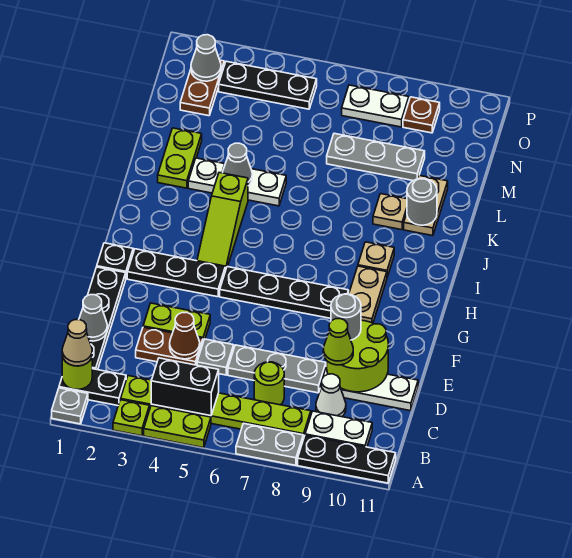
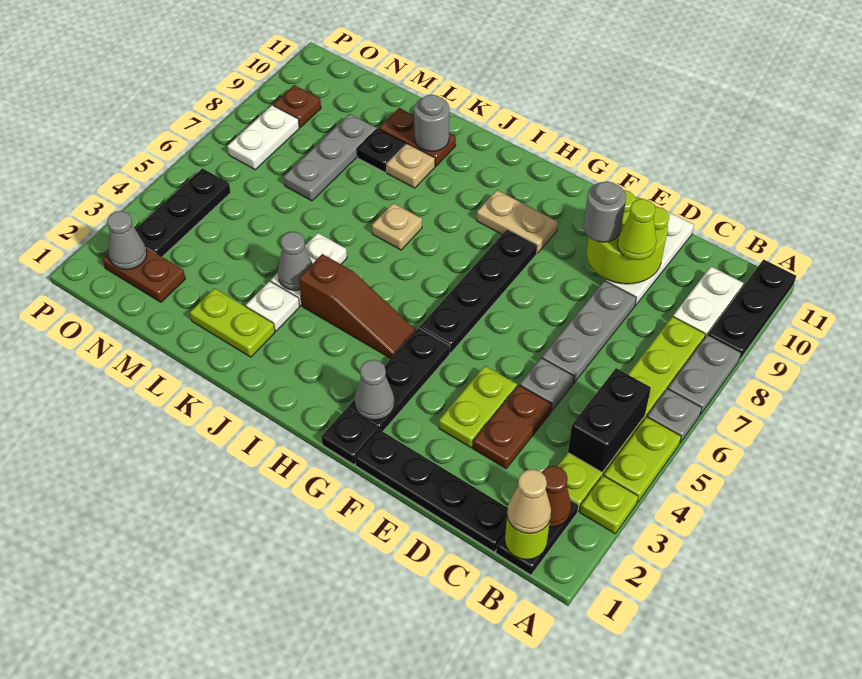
grey plate A1 level 1 -> grey plate A6 level 1
lime round brick C7 level 1 -> none
white cone C9 level 1 -> none
grey cone D1 level 2 -> grey cone G2 level 2
brown cone D4 level 2 -> brown cone B2 level 2
lime slope H4:J4 level 1 top J -> brown slope H4:J4 level 1 top J
tan plate I9 level 1 -> tan plate J7 level 1
tan plate K10:L10 level 1 -> brown plate K10:L10 level 1
none -> black plate L9 level 1

